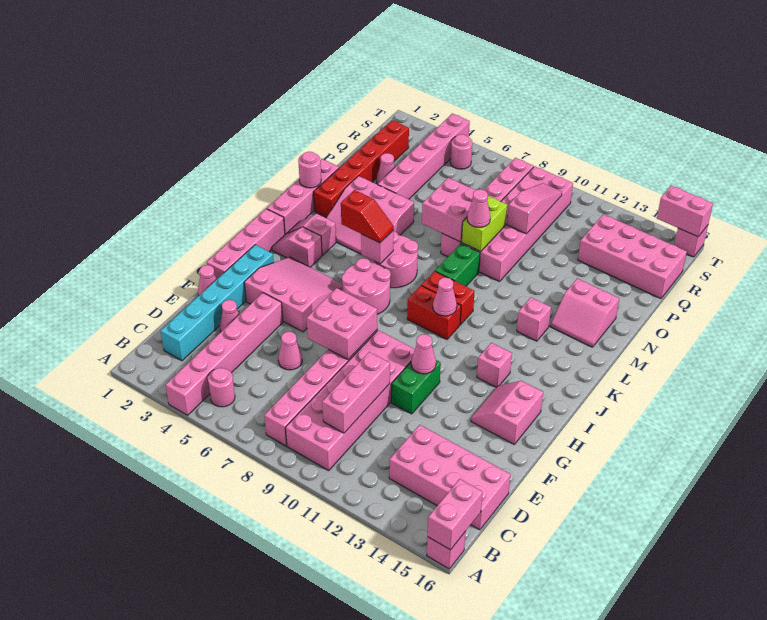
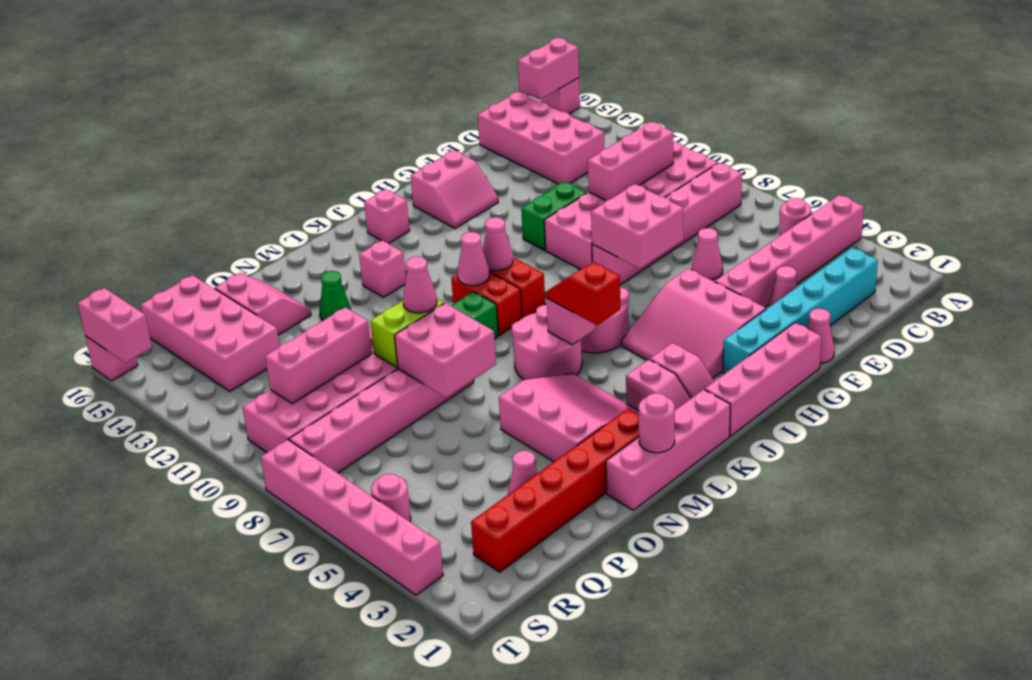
pink cone G11 level 2 -> pink cone K10 level 2
pink brick I13 level 1 -> pink brick J15 level 1
pink slope M14:N15 level 1 top N -> pink slope O14:P15 level 1 top P
none -> green cone N13 level 1
pink brick O4:T4 level 1 -> pink brick T3:T8 level 1
pink slope P10:R10 level 2 top P -> pink brick P10:R10 level 2

